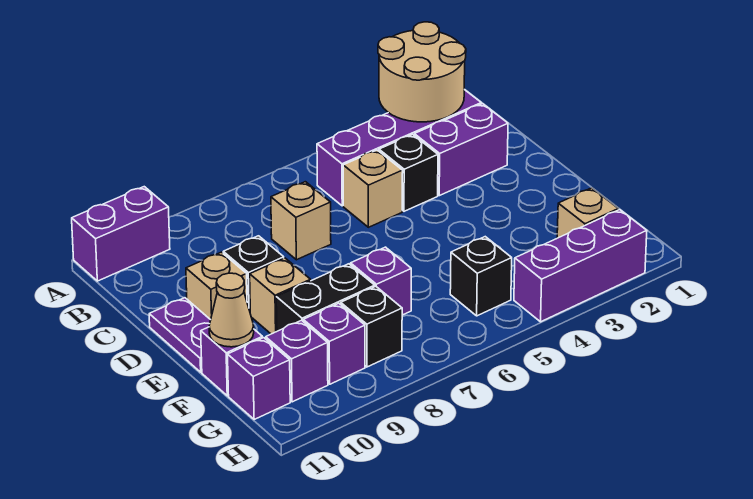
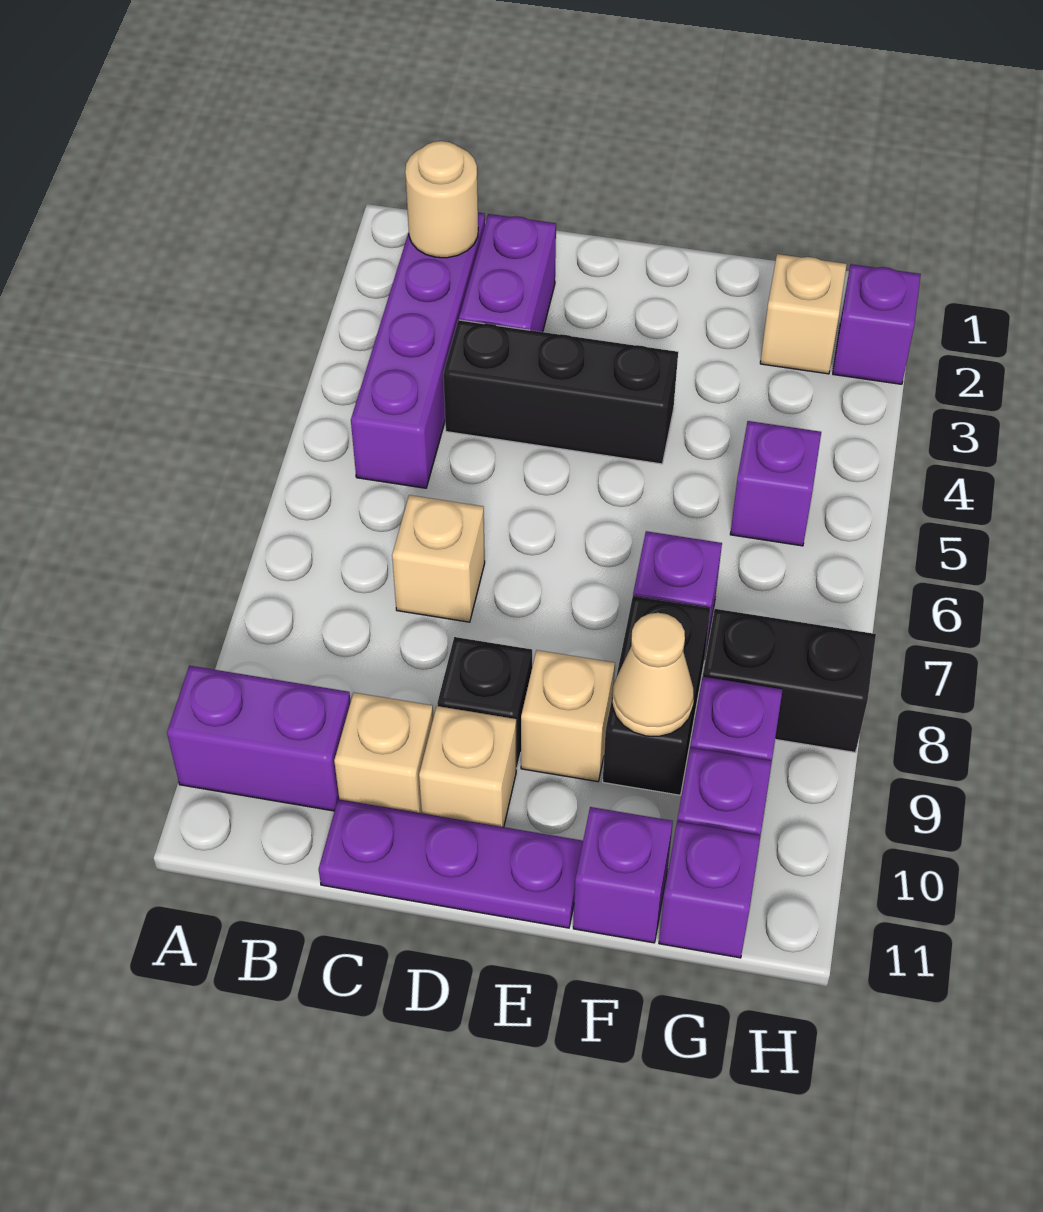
tan round brick A2:B3 level 2 -> tan round brick B2 level 2
purple brick A10:A11 level 1 -> purple brick A10:B10 level 1
black brick C4 level 1 -> black brick C4:E4 level 1
tan brick C5 level 1 -> tan brick C10 level 1
purple plate D11:E11 level 1 -> purple plate C11:E11 level 1
tan cone F11 level 2 -> tan cone F9 level 2
black brick G5 level 1 -> purple brick G5 level 1
black brick G8 level 1 -> black brick G8:H8 level 1
purple brick H2:H4 level 1 -> purple brick H2 level 1

